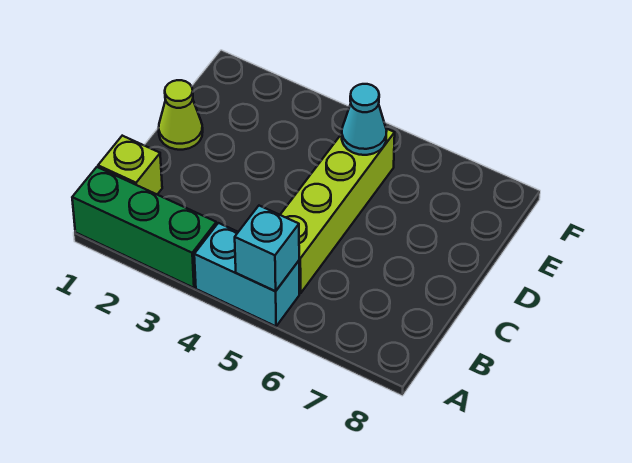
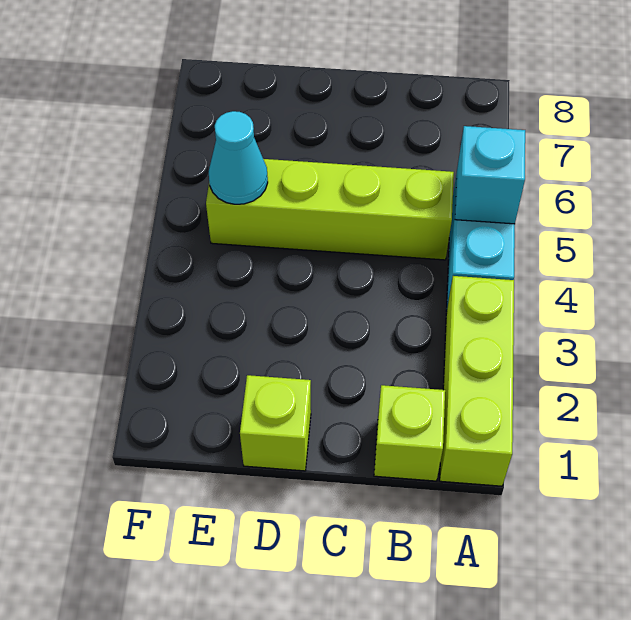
green brick A1:A3 level 1 -> lime brick A1:A3 level 1
lime cone D1 level 1 -> lime brick D1 level 1

